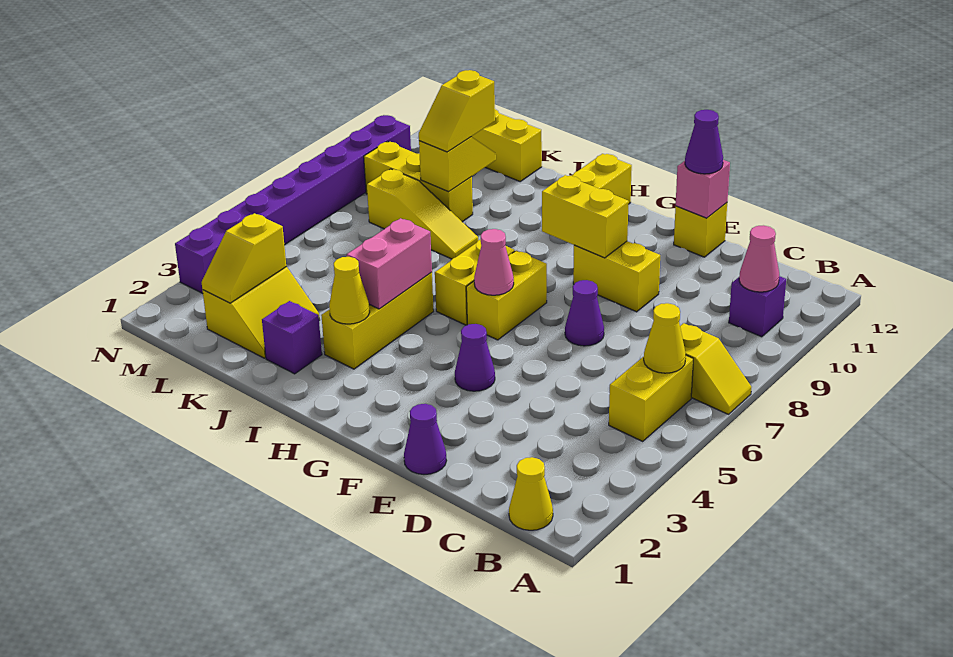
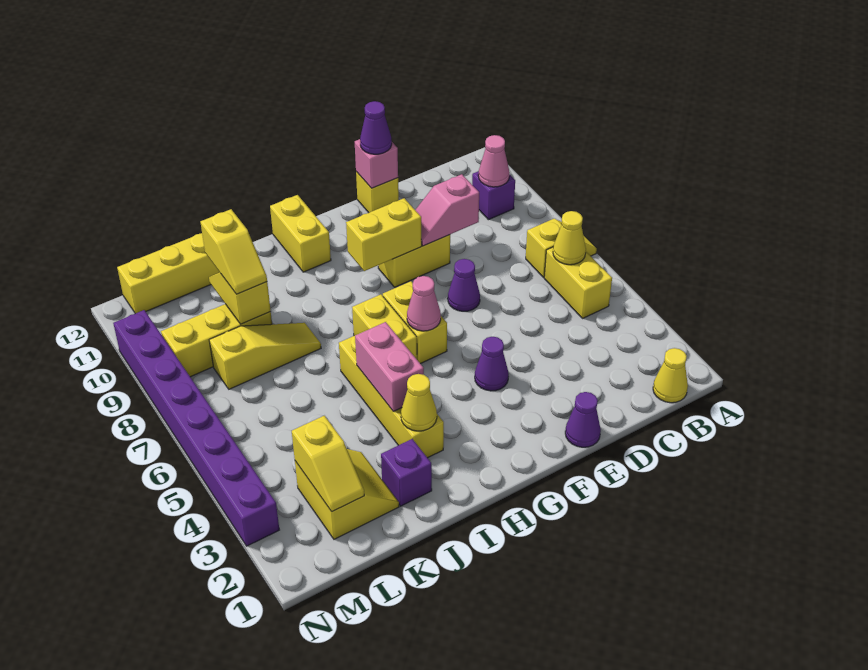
none -> pink slope D9:E9 level 2 top D
yellow brick I3:I5 level 1 -> yellow brick I3:I6 level 1

